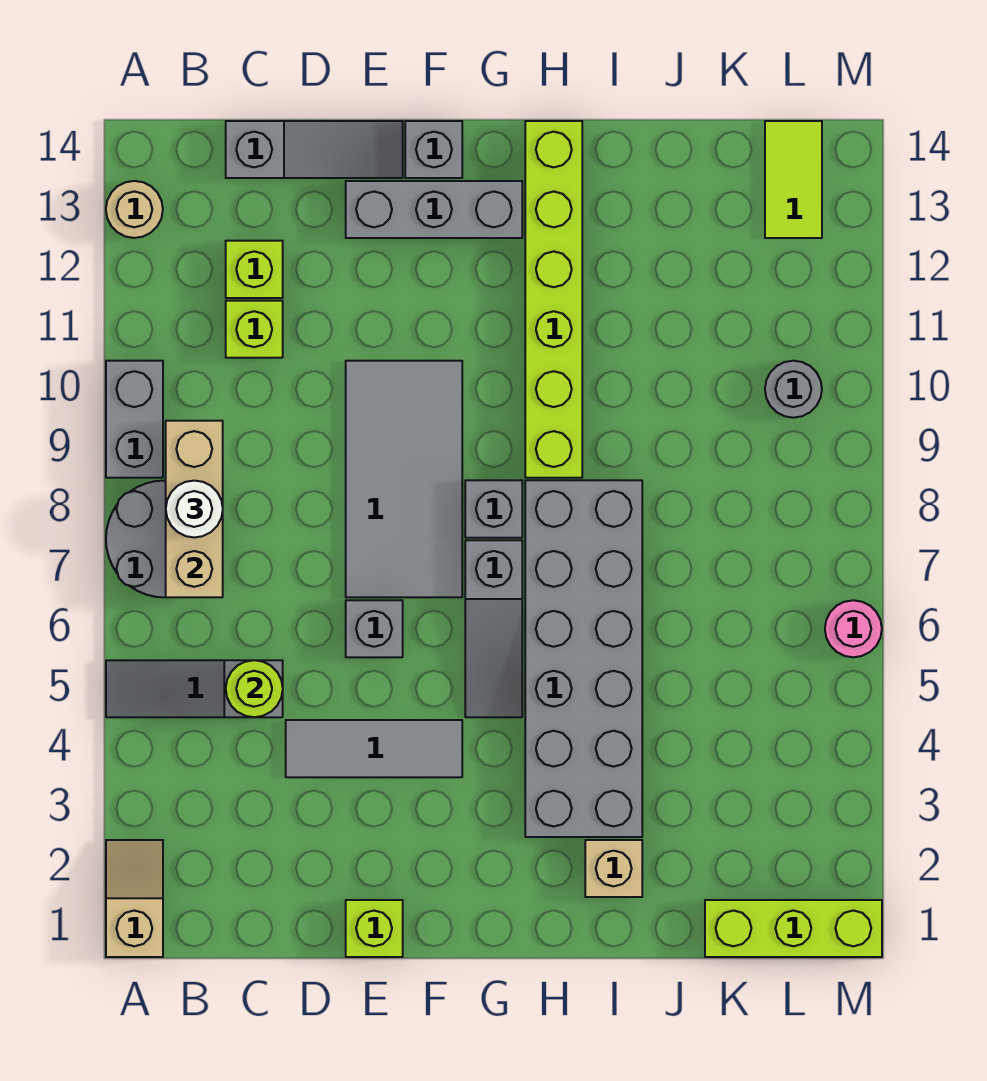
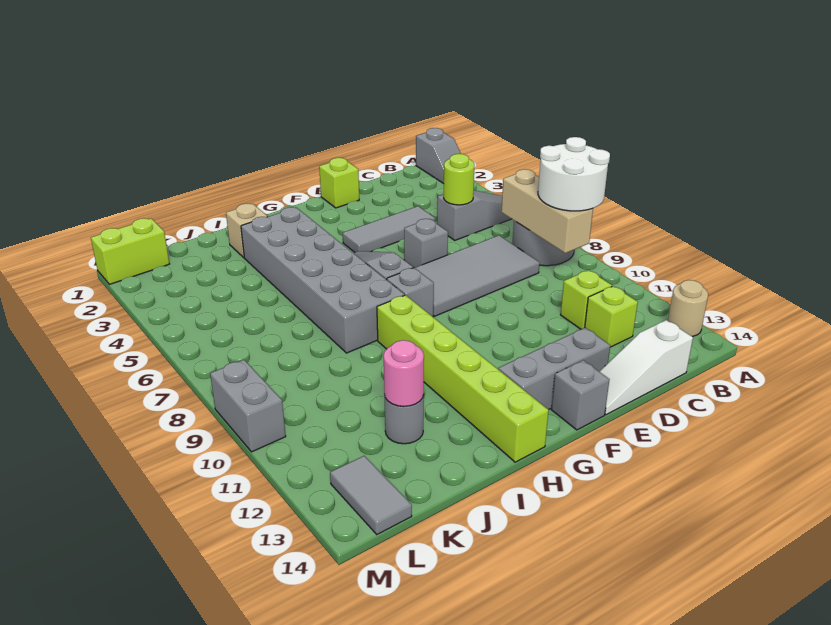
tan slope A1:A2 level 1 top 1 -> grey slope A1:A2 level 1 top 1
grey brick A9:A10 level 1 -> grey brick M9:M10 level 1
white round brick B8 level 3 -> white round brick A8:B9 level 3
grey slope C14:E14 level 1 top C -> white slope C14:E14 level 1 top C
grey tile E7:F10 level 1 -> grey tile C7:F8 level 1
lime brick K1:M1 level 1 -> lime brick L1:M1 level 1
grey round brick L10 level 1 -> grey round brick J12 level 1
lime tile L13:L14 level 1 -> grey tile L13:L14 level 1
pink round brick M6 level 1 -> pink round brick J12 level 2

